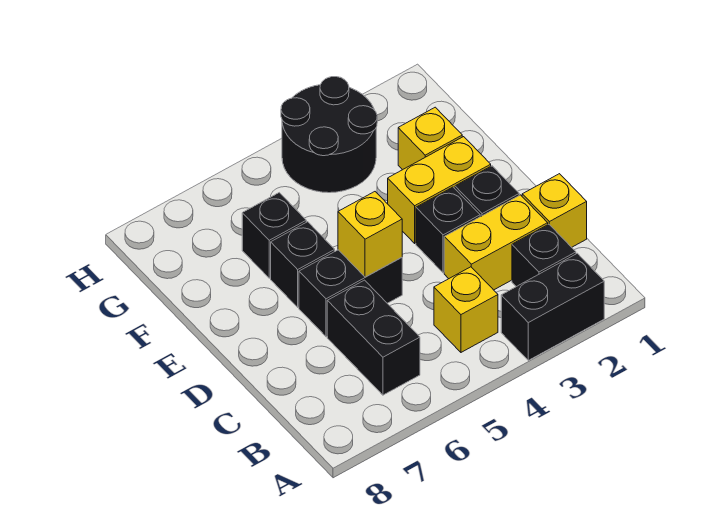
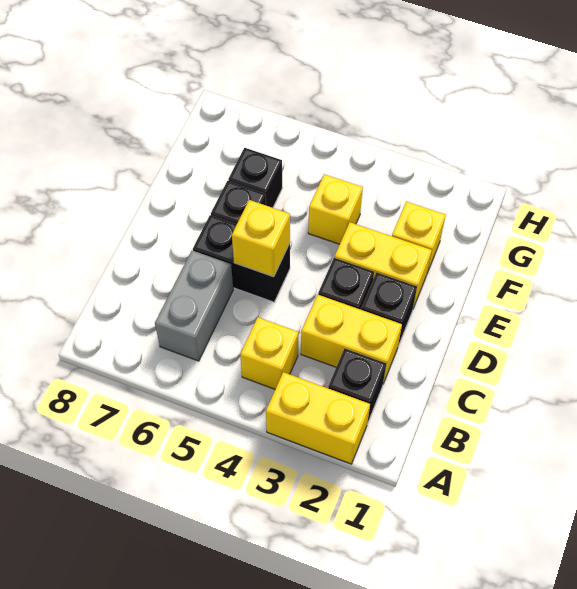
black brick A2:A3 level 1 -> yellow brick A2:A3 level 1
black brick B6:C6 level 1 -> grey brick B6:C6 level 1
yellow brick C1 level 1 -> yellow brick F4 level 1
black round brick G3:H4 level 1 -> none

